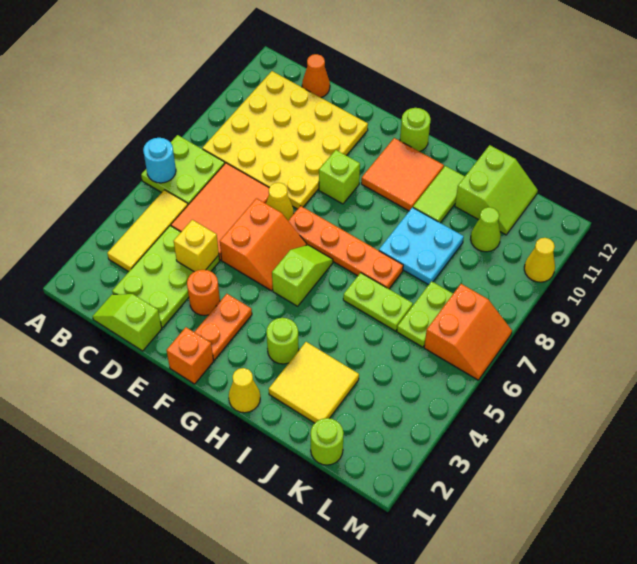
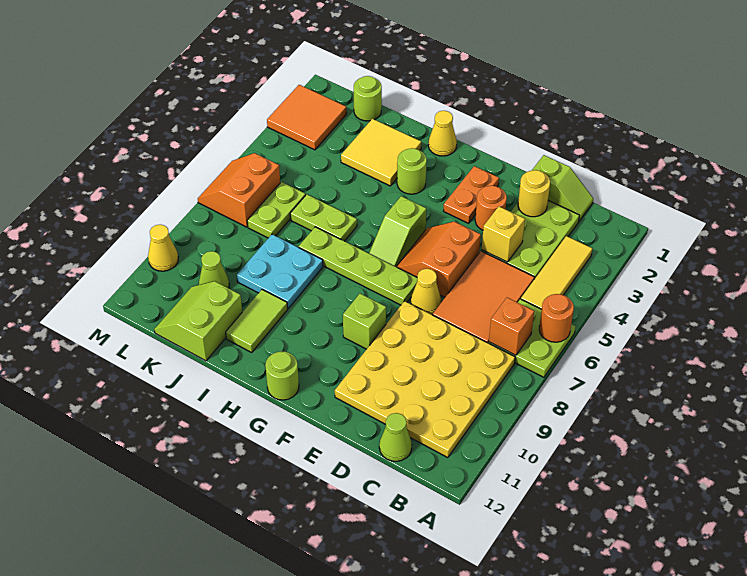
cyan round brick A6 level 2 -> orange round brick A6 level 2
orange cone C12 level 1 -> lime cone C12 level 1
none -> yellow round brick D2 level 2
orange brick F1 level 1 -> orange brick B7 level 2
orange plate F7:I7 level 1 -> lime plate F7:I7 level 1
orange tile G10:H11 level 1 -> orange tile L2:M3 level 1

